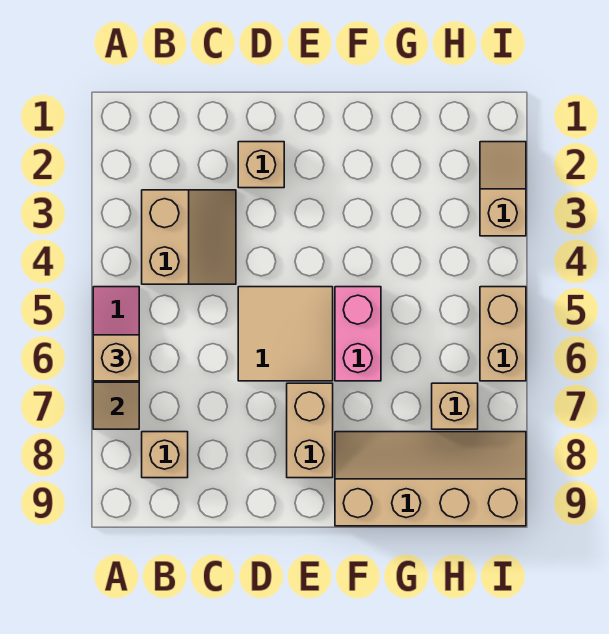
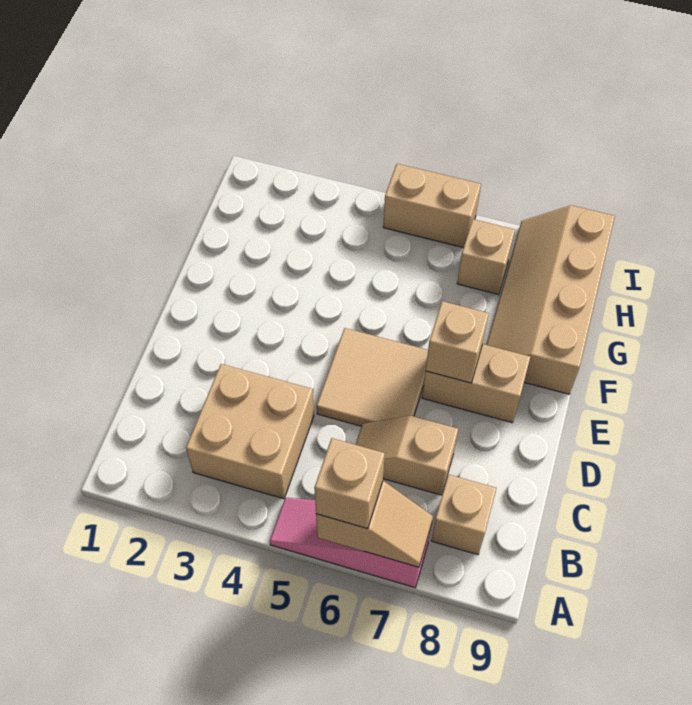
tan slope B3:C4 level 1 top B -> tan brick B3:C4 level 1
tan brick D2 level 1 -> tan brick E7 level 2
pink brick F5:F6 level 1 -> none
tan slope I2:I3 level 1 top 3 -> tan slope C6:C7 level 1 top 7

